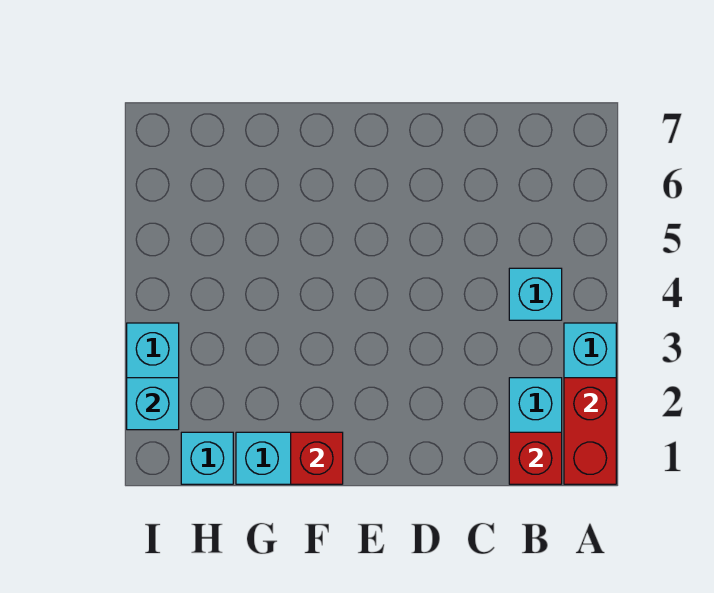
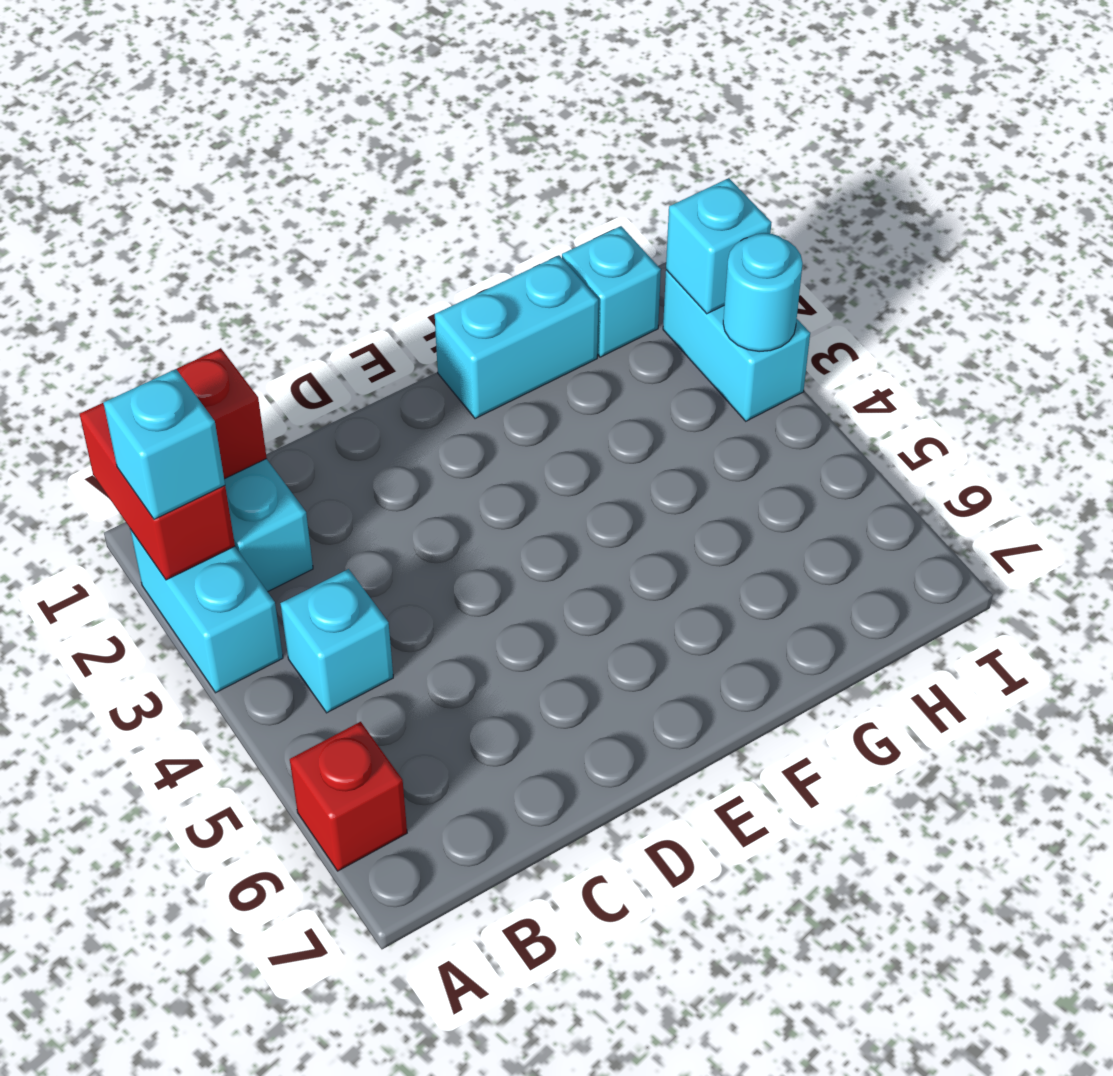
none -> cyan brick A2 level 3
red brick F1 level 2 -> red brick A6 level 1
none -> cyan round brick I3 level 2

